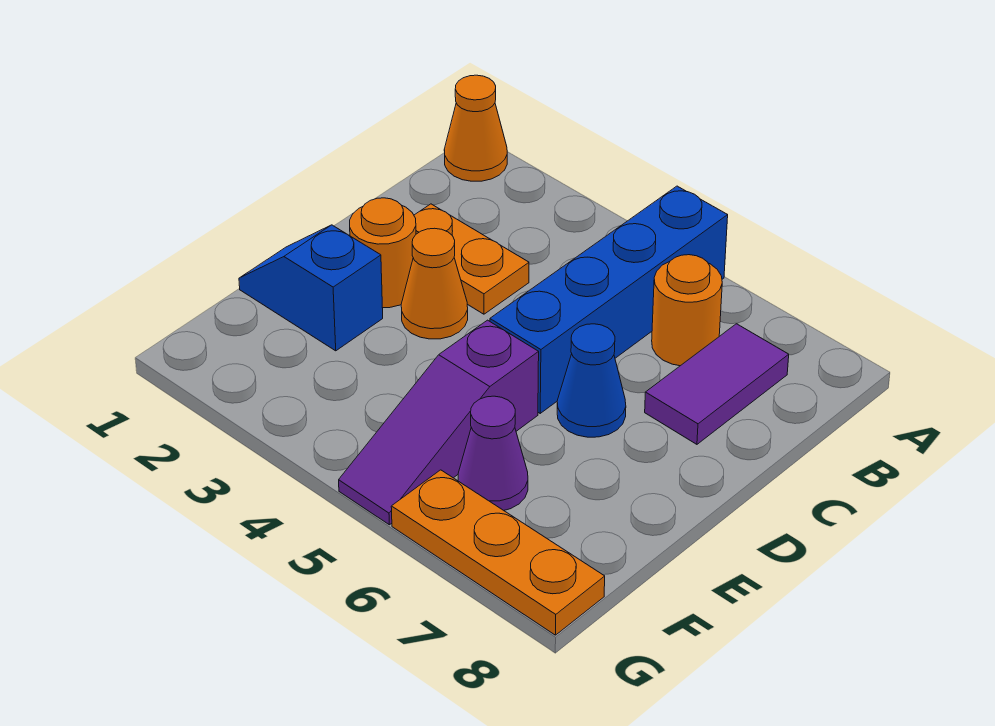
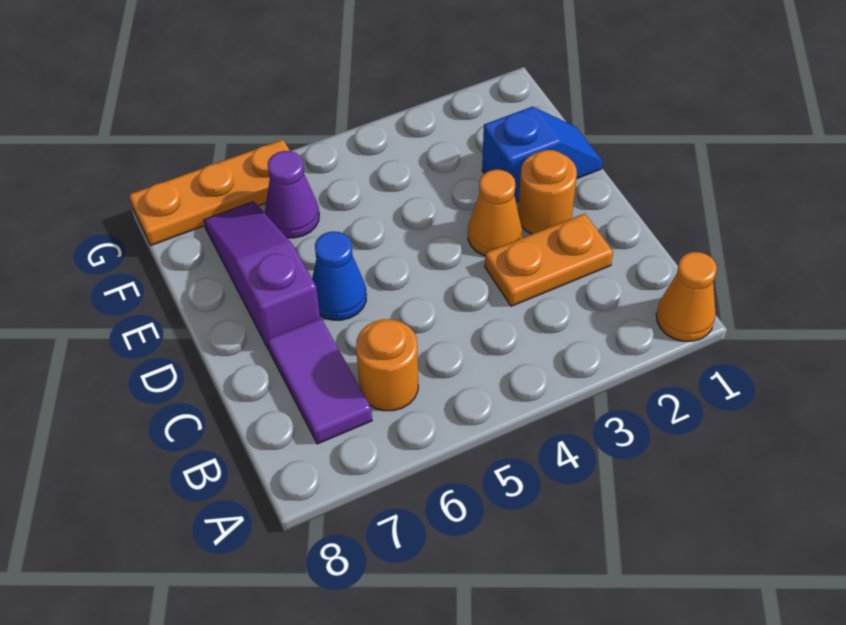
blue brick A5:D5 level 1 -> none
purple slope E5:G5 level 1 top E -> purple slope D7:F7 level 1 top D

